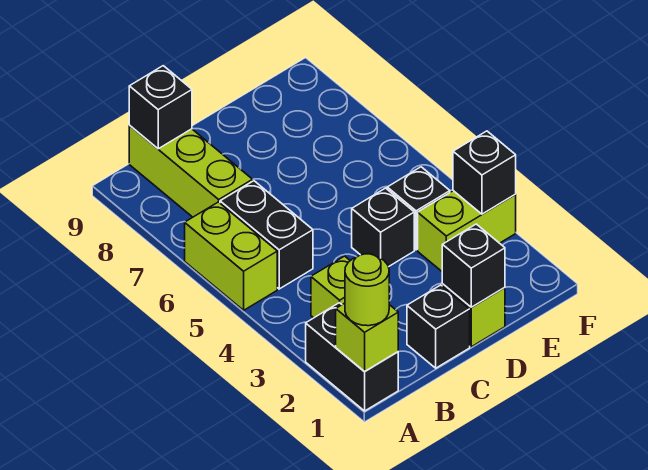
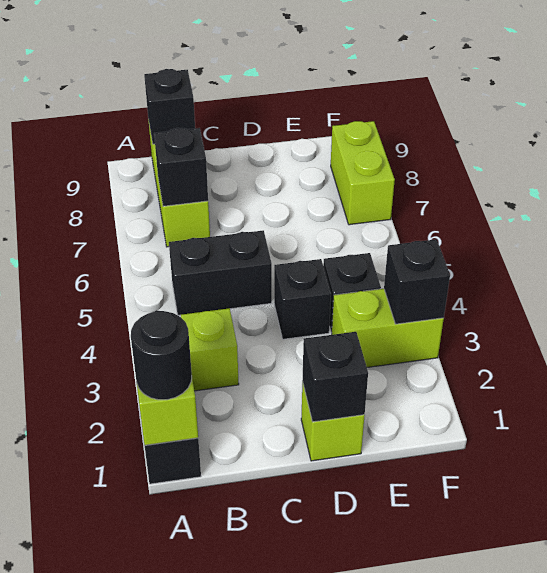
lime round brick A1 level 3 -> black round brick A1 level 3
lime brick A5:A6 level 1 -> lime brick F7:F8 level 1
black brick B5:B6 level 1 -> black brick B5:C5 level 1
black brick C1 level 1 -> black brick B7 level 2

